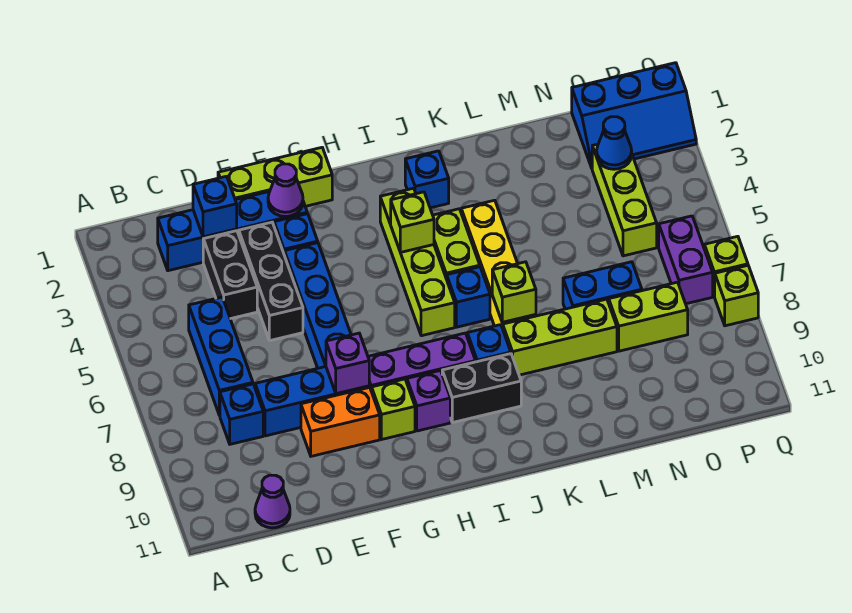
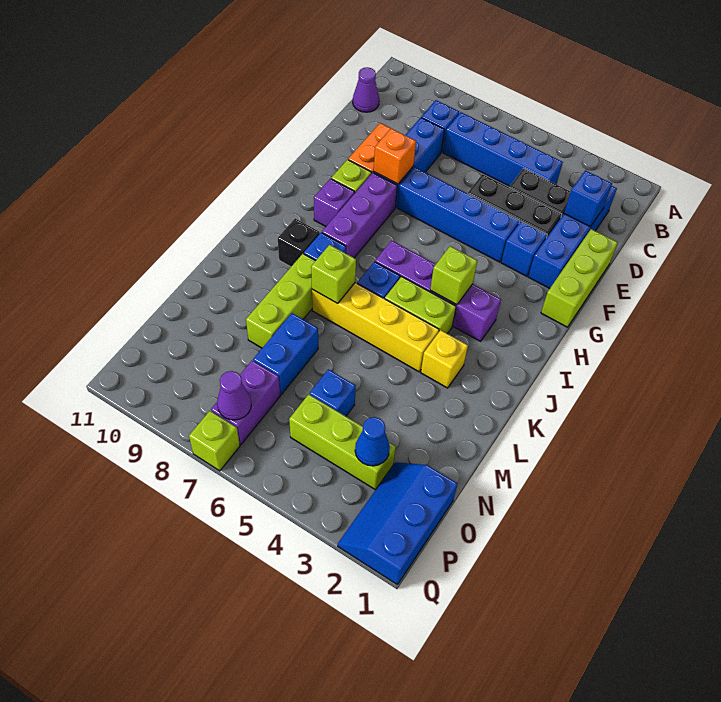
blue brick C5:C7 level 1 -> blue brick C4:C7 level 1
purple cone F2 level 2 -> purple cone P7 level 2
purple brick F8 level 2 -> orange brick F8 level 2
lime brick I3:I6 level 1 -> purple brick I3:I6 level 1
black brick I9:J9 level 1 -> black brick J9 level 1
blue brick J2 level 1 -> blue brick N5 level 1
none -> yellow brick K3 level 1
lime brick N8:O8 level 1 -> none
purple brick P6:P7 level 1 -> purple brick O7:P7 level 1
lime brick Q8 level 1 -> none

